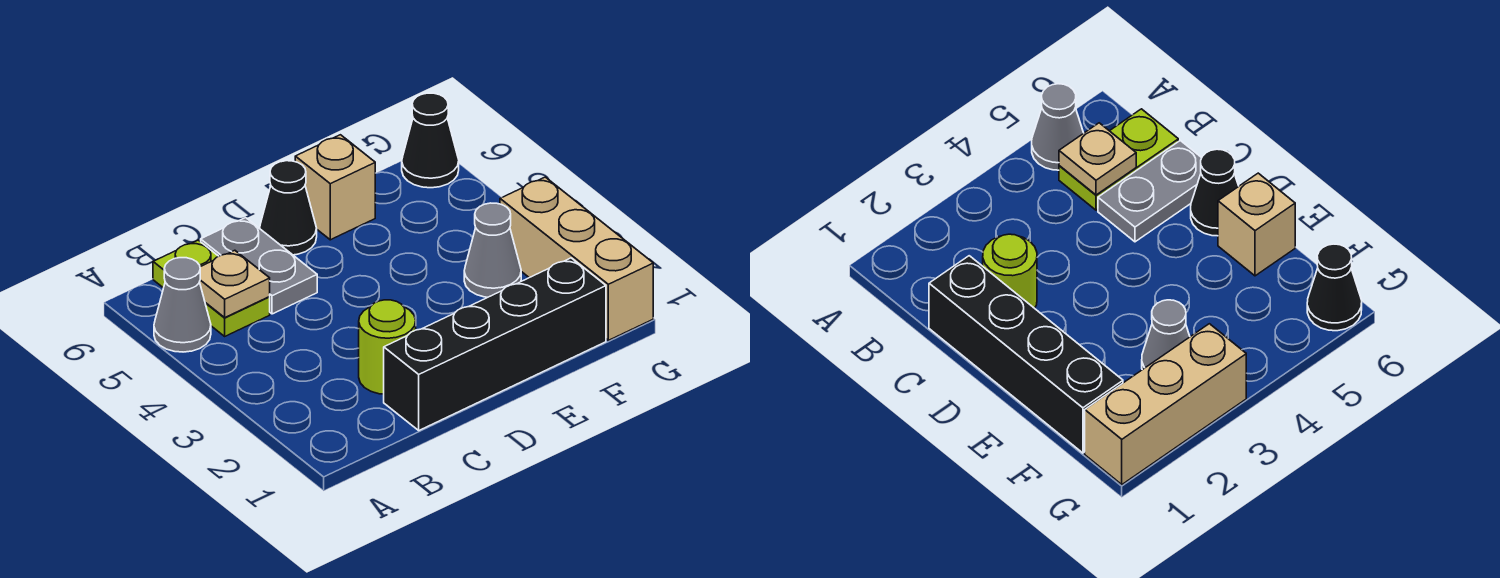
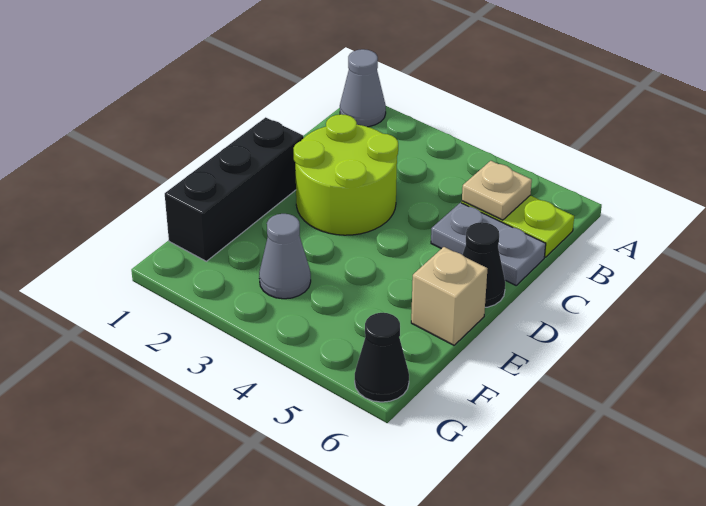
grey cone A5 level 1 -> grey cone A1 level 1
black brick C1:F1 level 1 -> black brick D1:F1 level 1
lime round brick C2 level 1 -> lime round brick C2:D3 level 1
tan brick G1:G3 level 1 -> none

